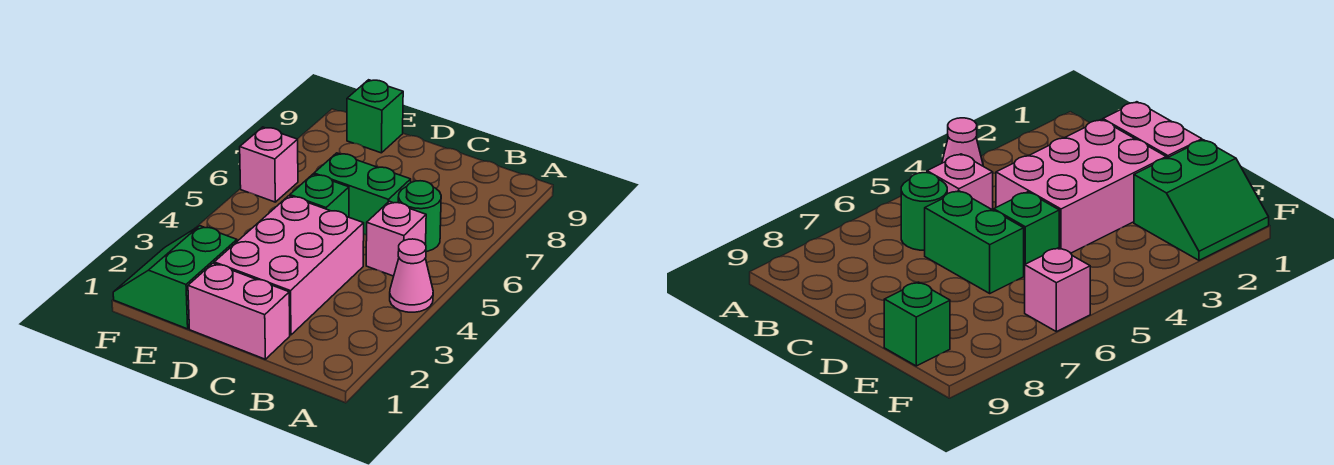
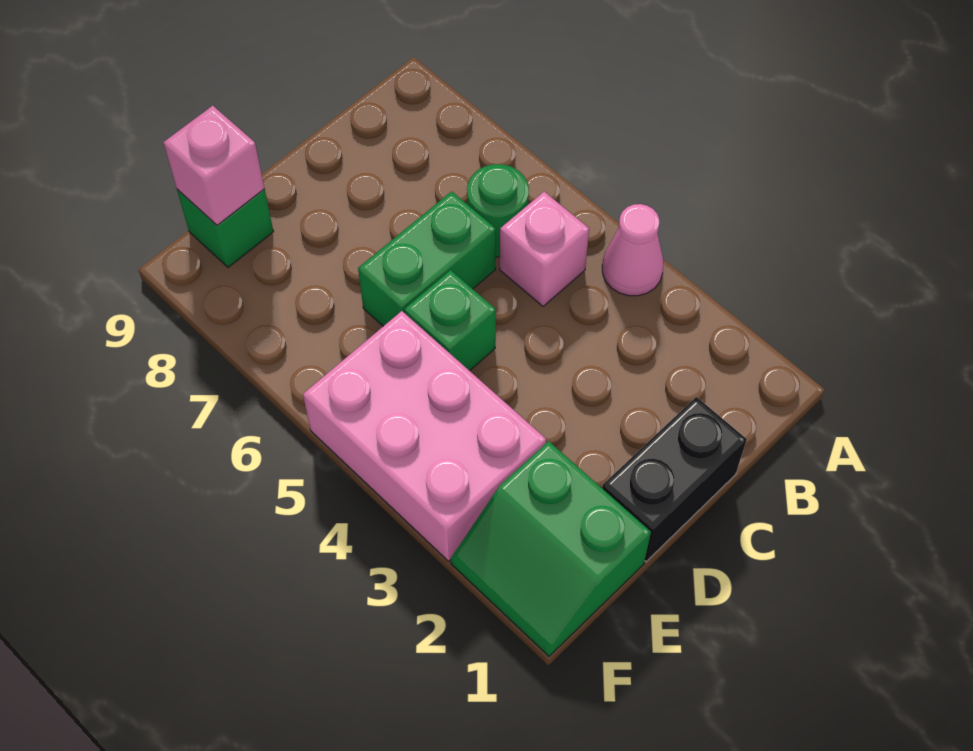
pink brick C1:D1 level 1 -> black brick C1:D1 level 1
pink brick C2:D4 level 1 -> pink brick E3:F5 level 1
pink brick F6 level 1 -> pink brick E9 level 2

